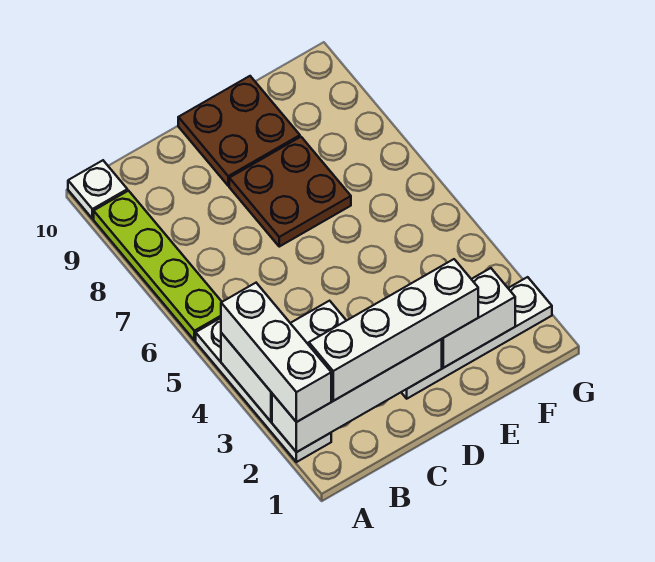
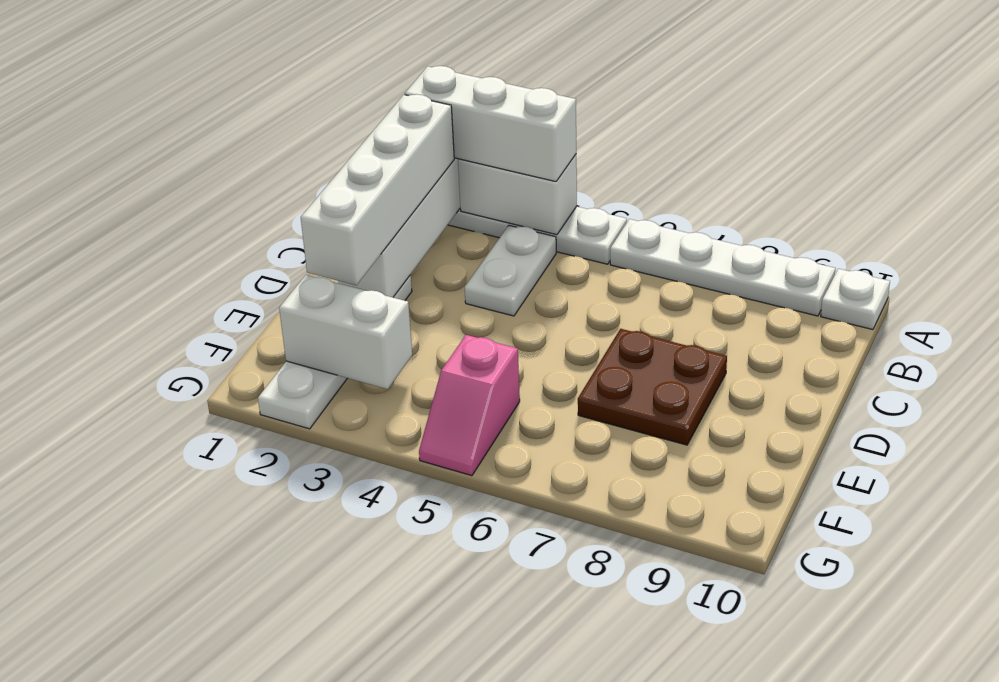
lime plate A6:A9 level 1 -> white plate A6:A9 level 1
brown plate D9:E10 level 1 -> none
white brick E2:F2 level 2 -> white brick F2:F3 level 2
none -> pink slope F5:G5 level 1 top F

